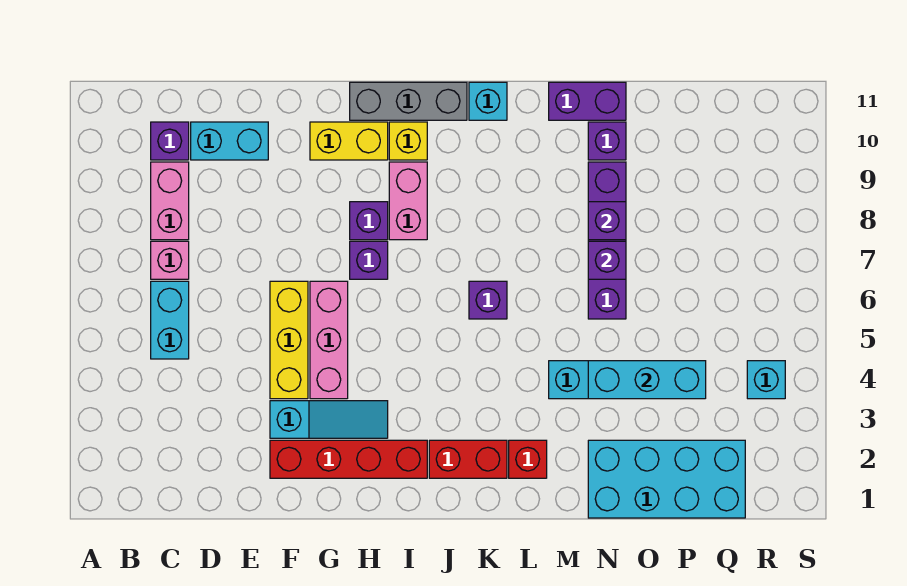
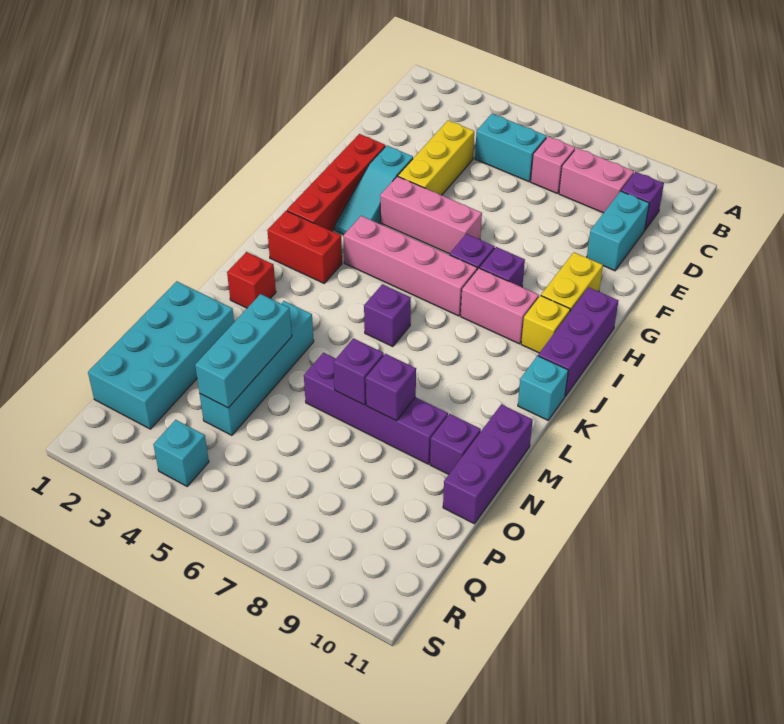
yellow brick F4:F6 level 1 -> yellow brick D4:F4 level 1
grey brick H11:J11 level 1 -> purple brick H11:J11 level 1
none -> pink brick I4:I7 level 1
red brick J2:K2 level 1 -> red brick J2:J3 level 1
purple brick M11:N11 level 1 -> purple brick M11:O11 level 1

